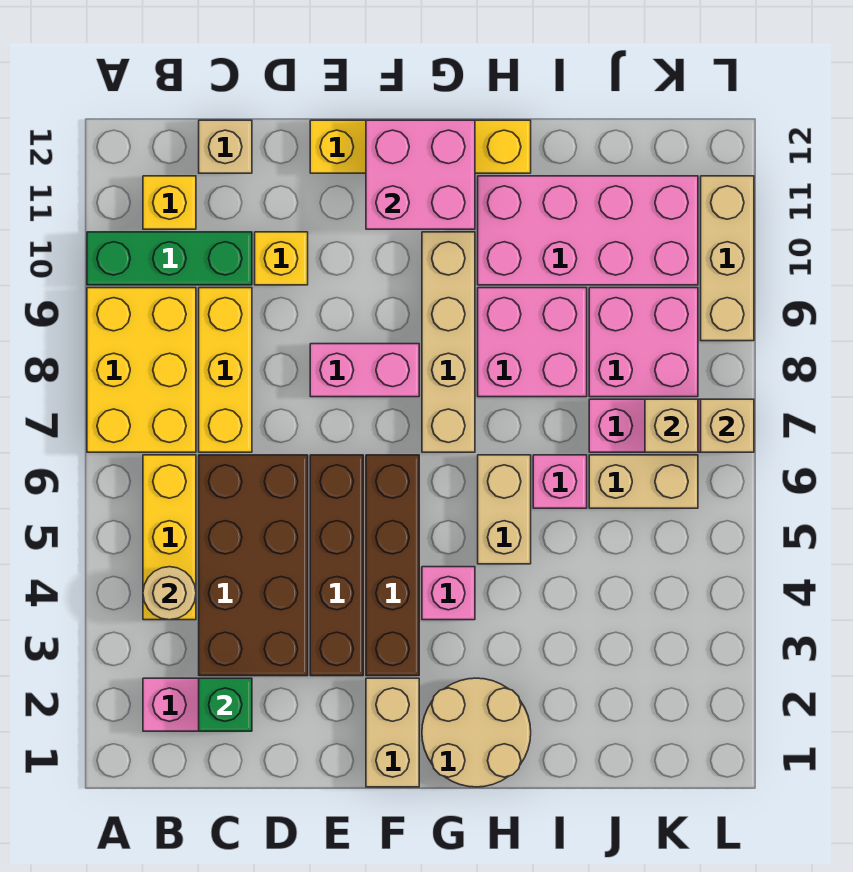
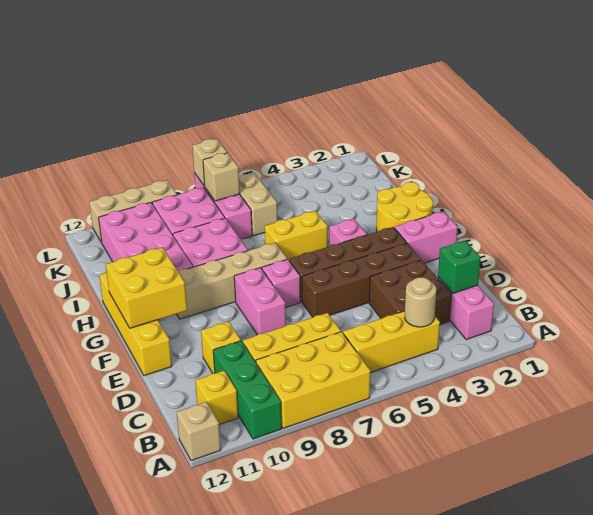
brown brick C3:D6 level 1 -> brown brick C3:D4 level 1
tan brick C12 level 1 -> tan brick A12 level 1
tan brick F1:F2 level 1 -> pink brick F1:F2 level 1
pink brick F11:G12 level 2 -> yellow brick F11:G12 level 2
tan round brick G1:H2 level 1 -> yellow round brick G1:H2 level 1
tan brick H5:H6 level 1 -> yellow brick H5:H6 level 1
pink brick I6 level 1 -> pink brick F7 level 1

